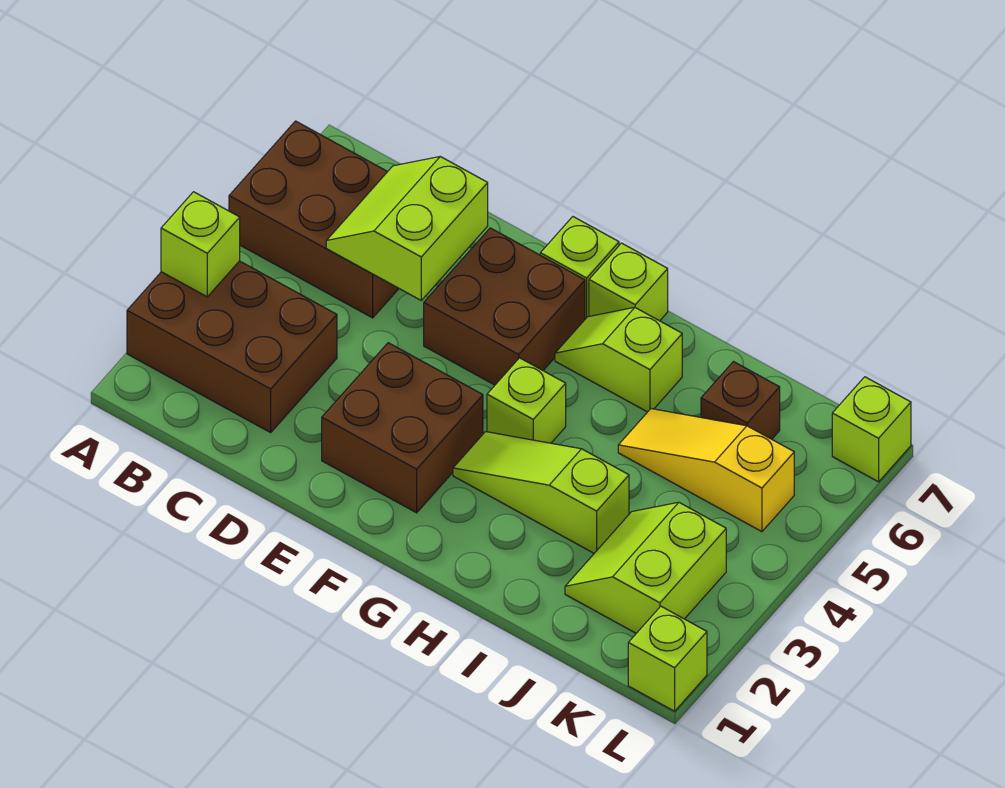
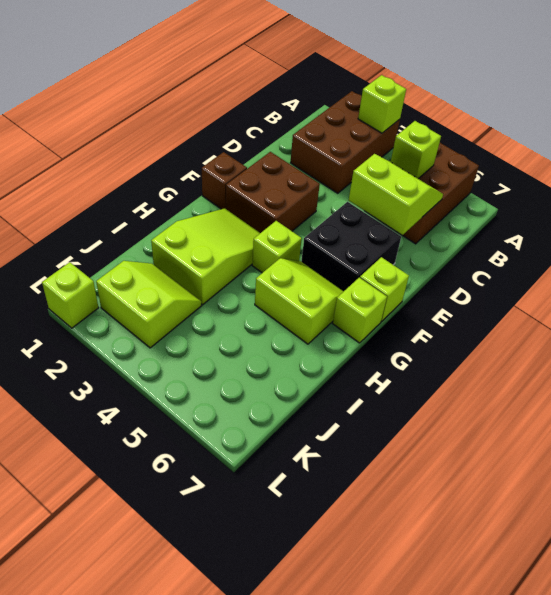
brown brick E5:F6 level 1 -> black brick E5:F6 level 1
lime slope G3:I3 level 1 top I -> lime slope G2:I3 level 1 top I
lime slope G6:H6 level 1 top H -> lime slope G5:H6 level 1 top H
yellow slope I5:K5 level 1 top K -> none
brown brick J6 level 1 -> brown brick F1 level 1
lime brick L7 level 1 -> lime brick B5 level 2

